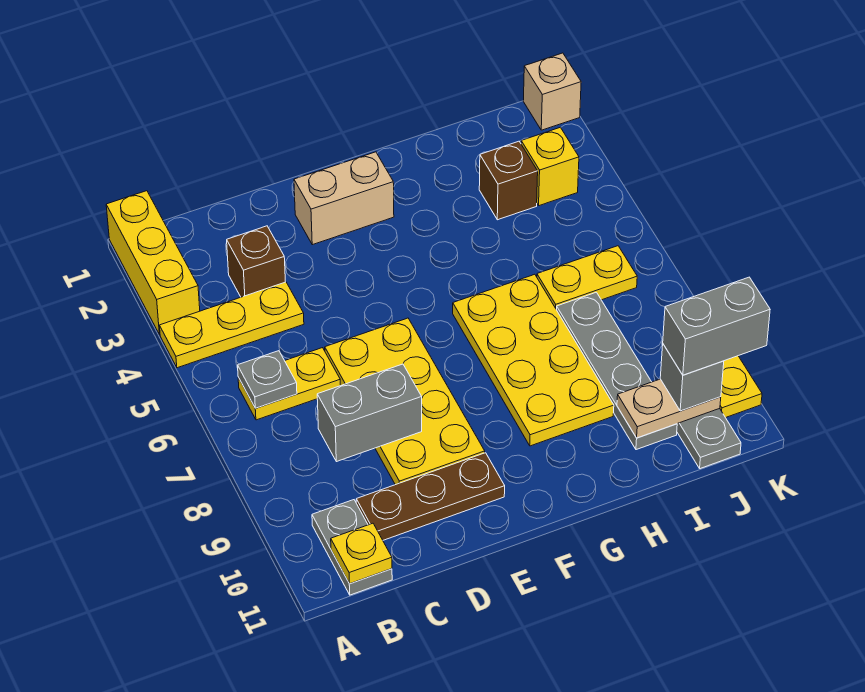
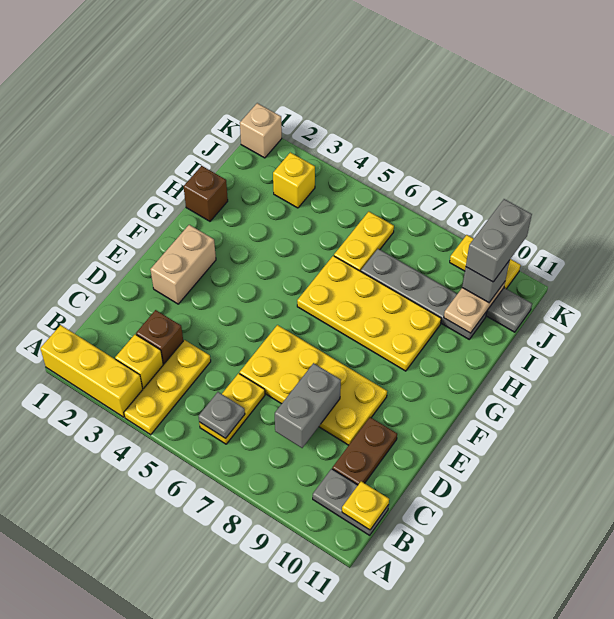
none -> yellow brick B3 level 1
brown plate C10:E10 level 1 -> brown plate C10:D10 level 1
brown brick I3 level 1 -> brown brick H1 level 1

